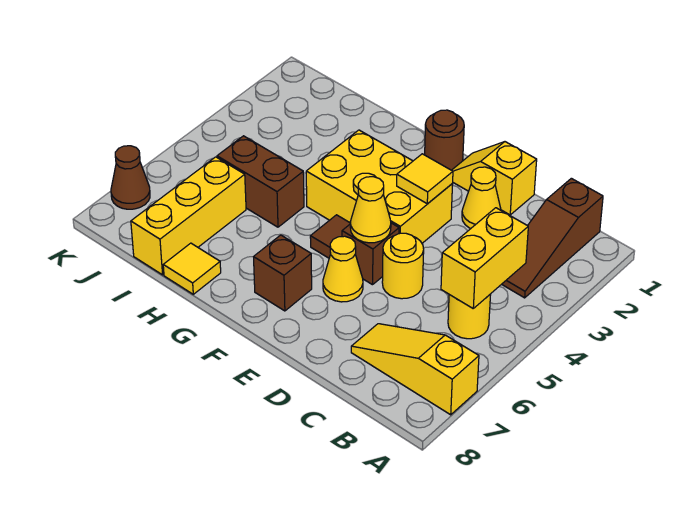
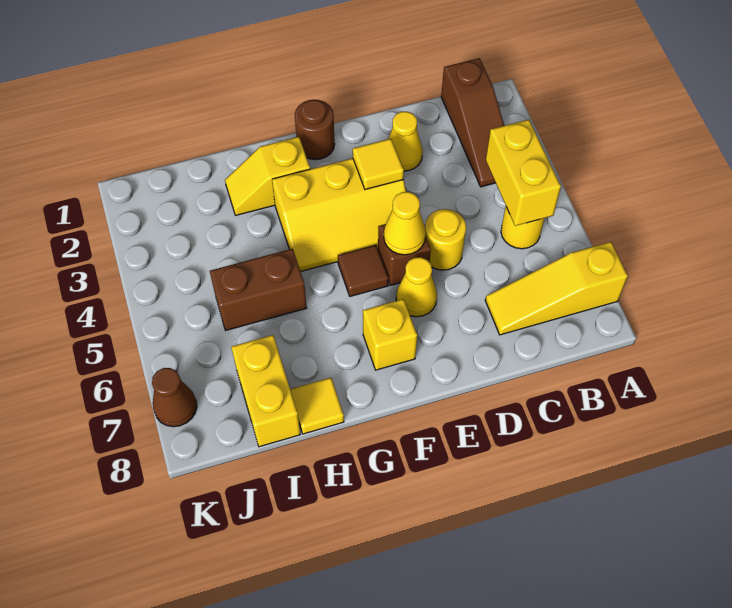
yellow slope D1:E1 level 1 top D -> yellow slope G2:H2 level 1 top G
yellow brick E3:G4 level 1 -> yellow slope E3:G4 level 1 top 3
brown brick F7 level 1 -> yellow brick F7 level 1
yellow brick I6:I8 level 1 -> yellow brick I7:I8 level 1

